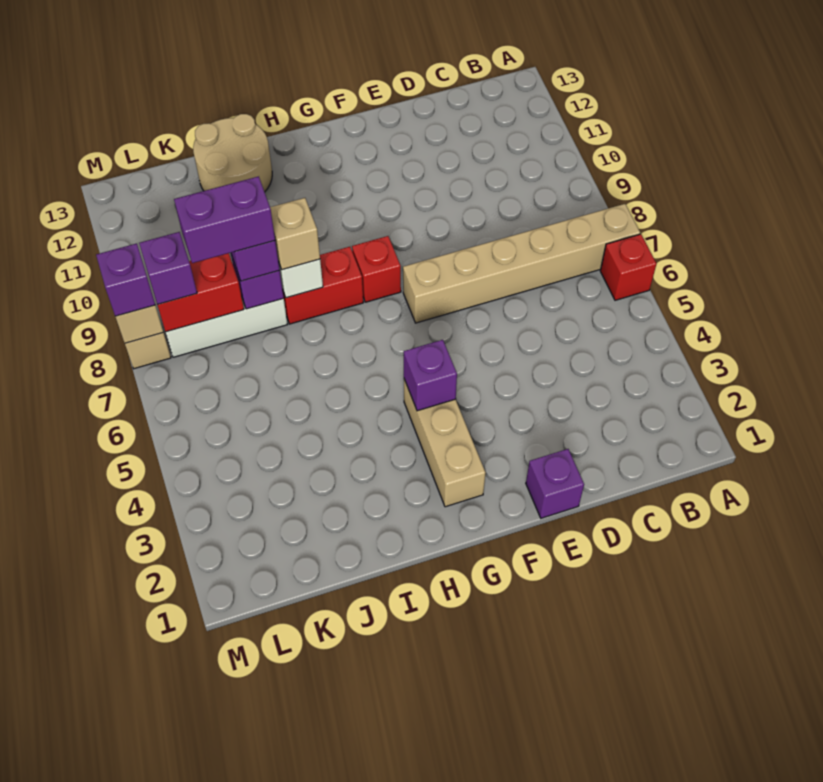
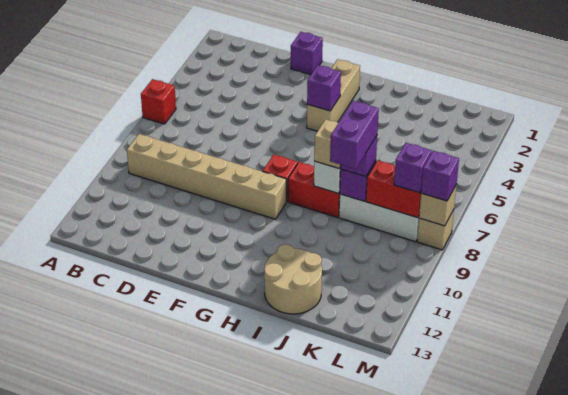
tan brick A7:F7 level 1 -> tan brick B9:G9 level 1
purple brick J8:K8 level 4 -> purple brick J8:J9 level 4

